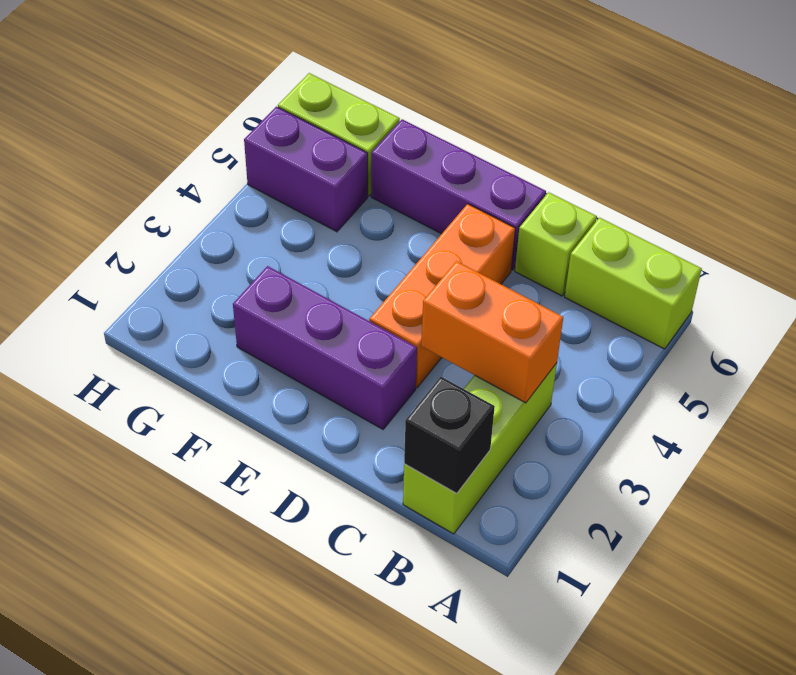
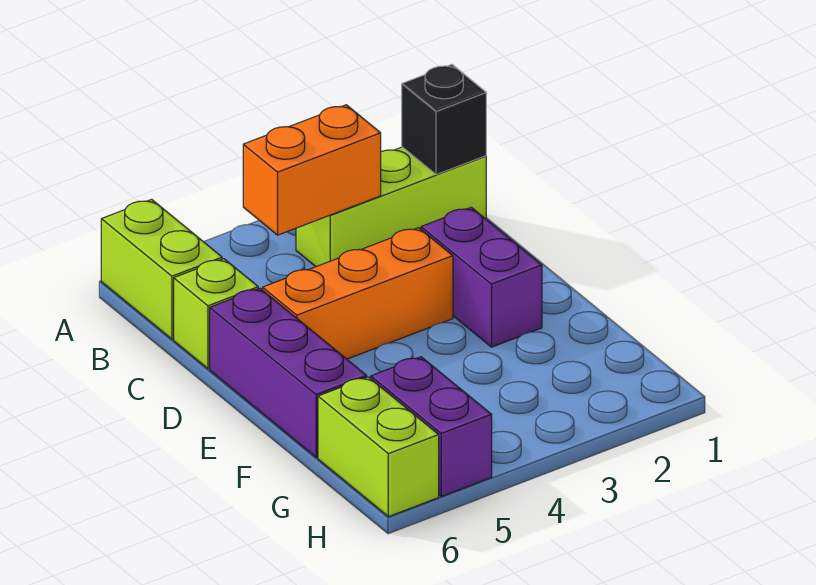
orange brick B3:C3 level 2 -> orange brick B3:B4 level 2
purple brick D2:F2 level 1 -> purple brick D2:E2 level 1

